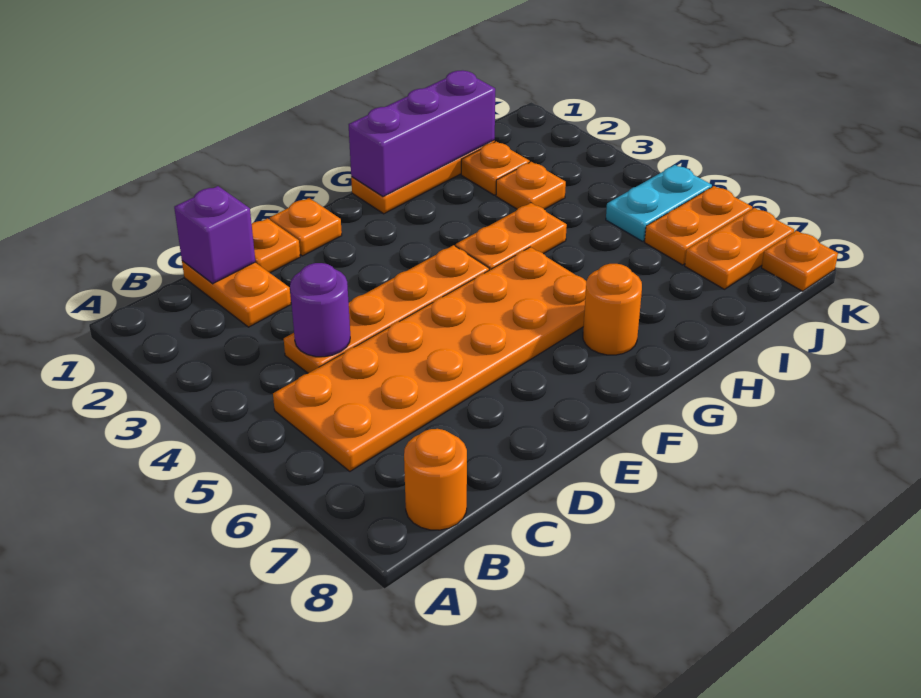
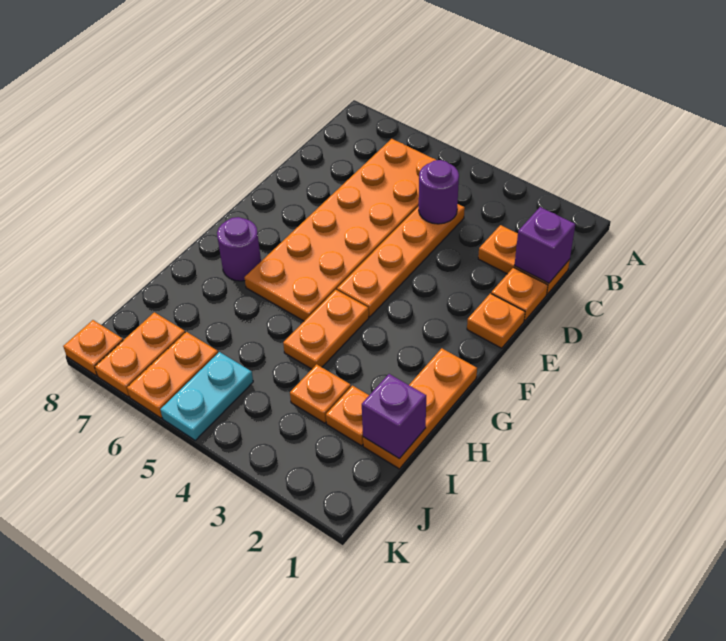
orange round brick B8 level 1 -> none
purple brick G1:I1 level 2 -> purple brick I1 level 2
orange round brick G7 level 1 -> purple round brick G7 level 1

